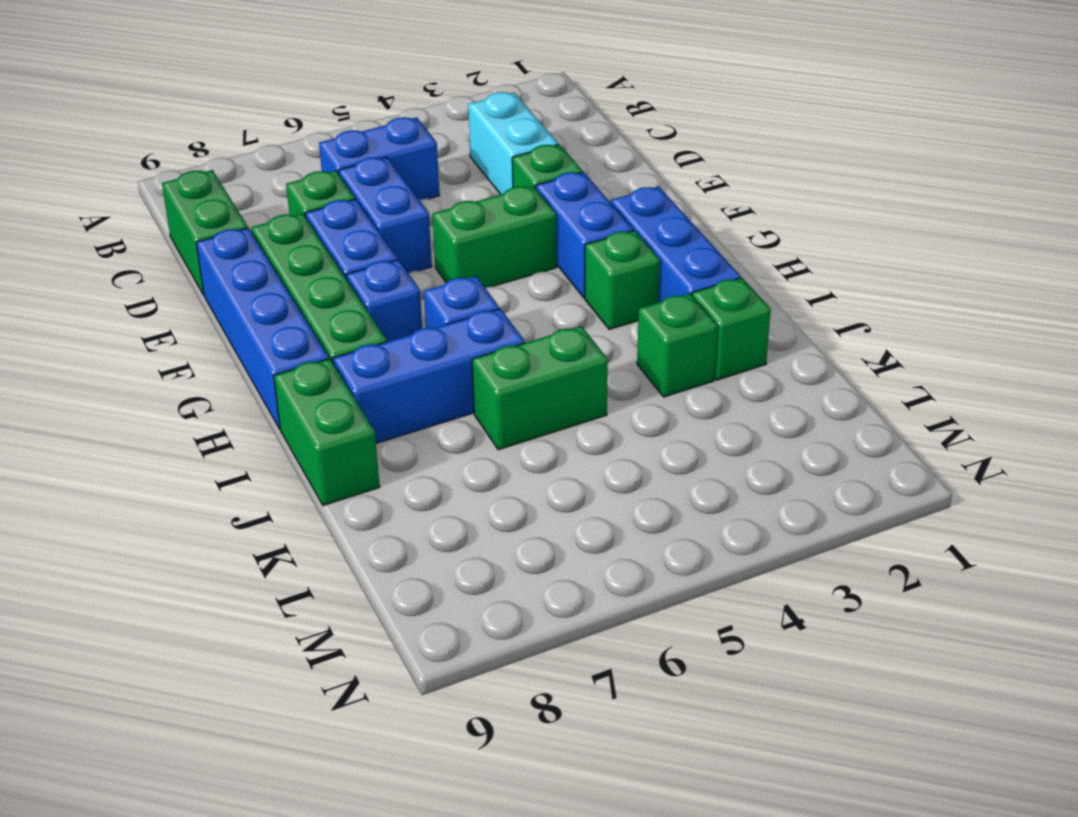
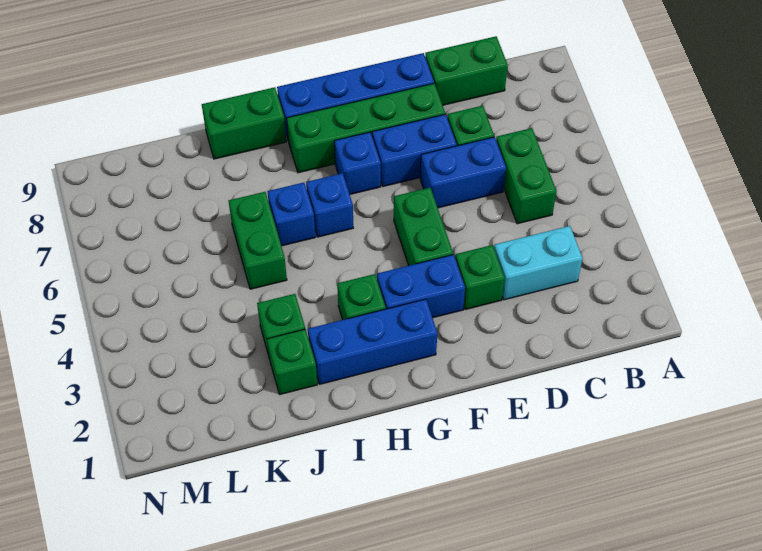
blue brick C5:C6 level 1 -> green brick C5:C6 level 1
blue brick I6:I8 level 1 -> blue brick I6 level 1

